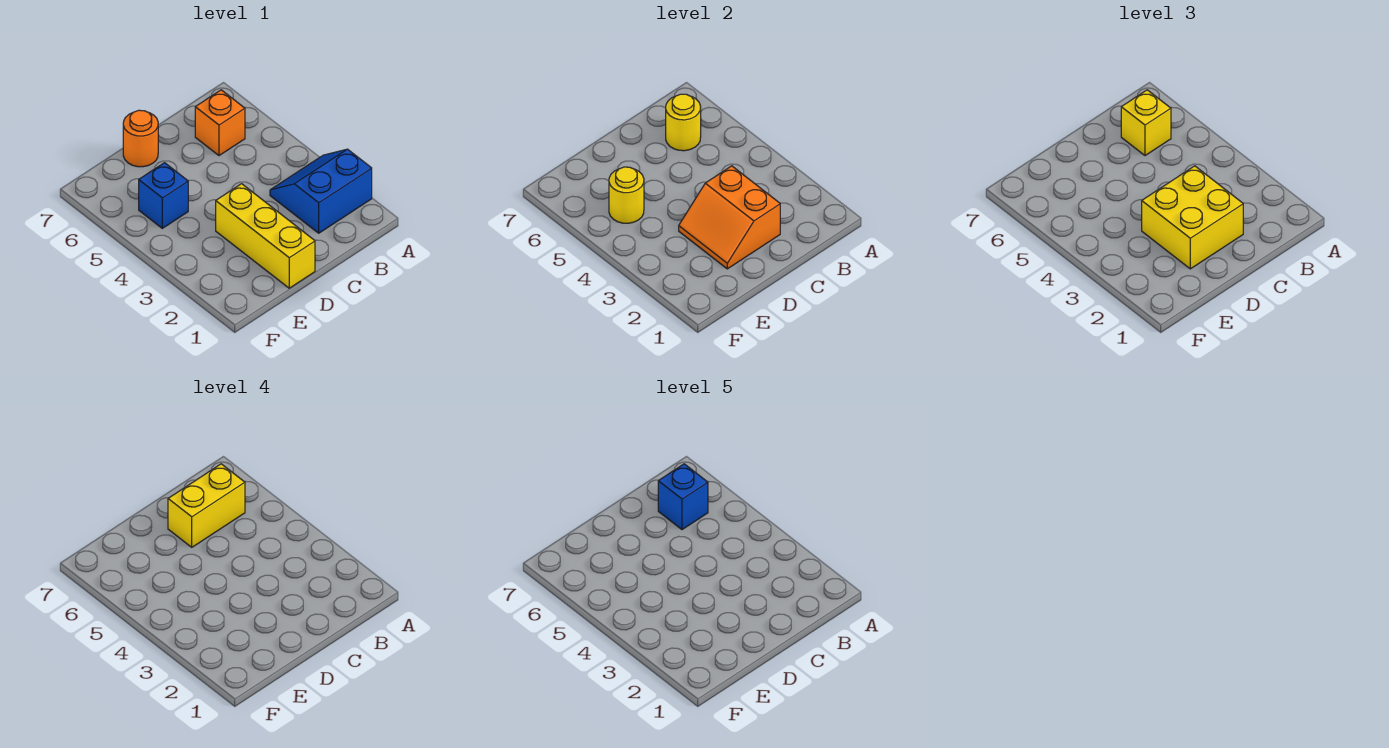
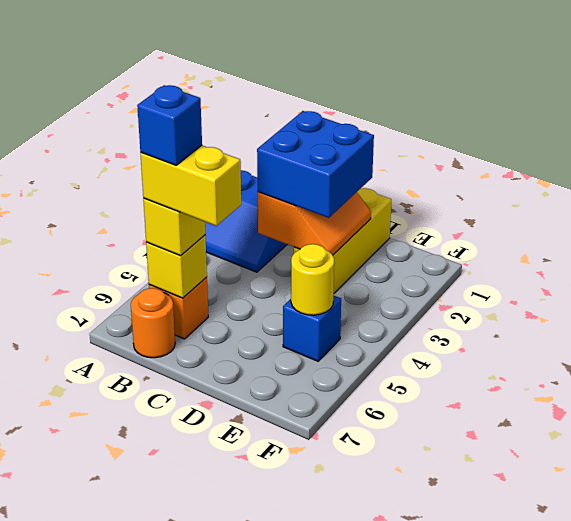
yellow round brick B6 level 2 -> yellow brick B6 level 2
yellow brick C2:D3 level 3 -> blue brick C2:D3 level 3
orange round brick D7 level 1 -> orange round brick B7 level 1

